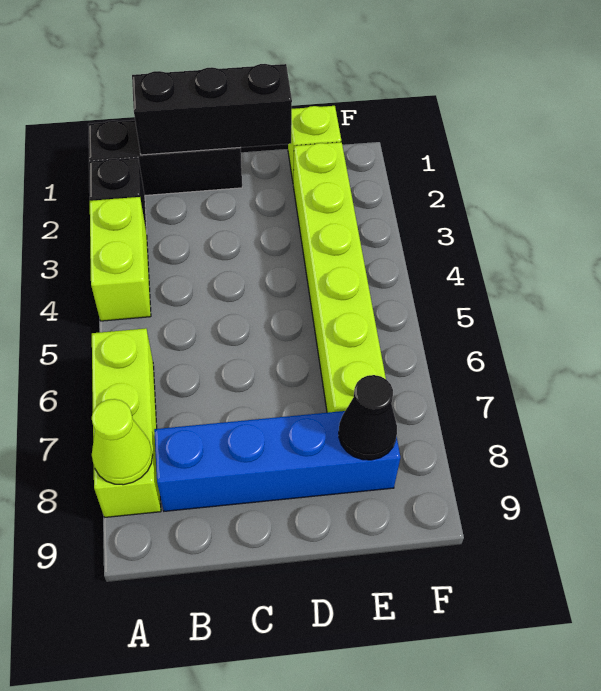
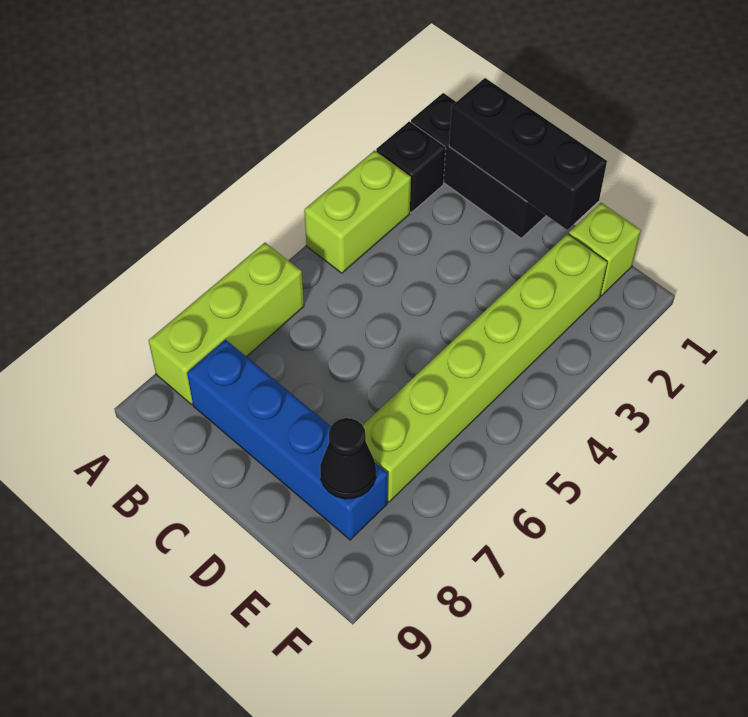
lime cone A8 level 2 -> none

